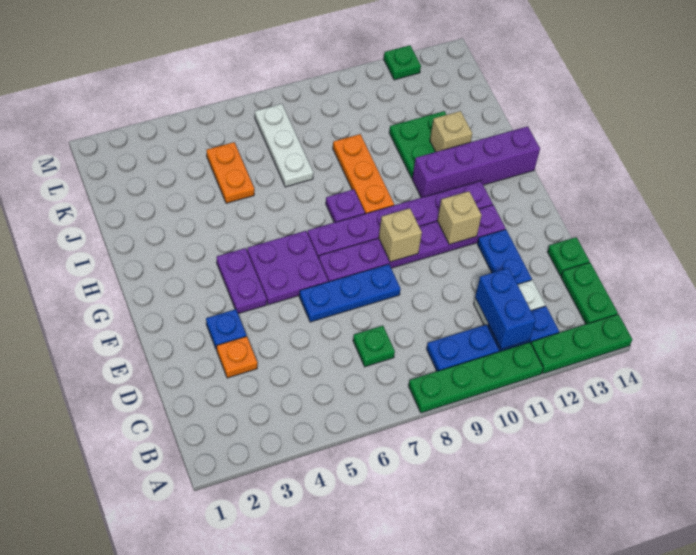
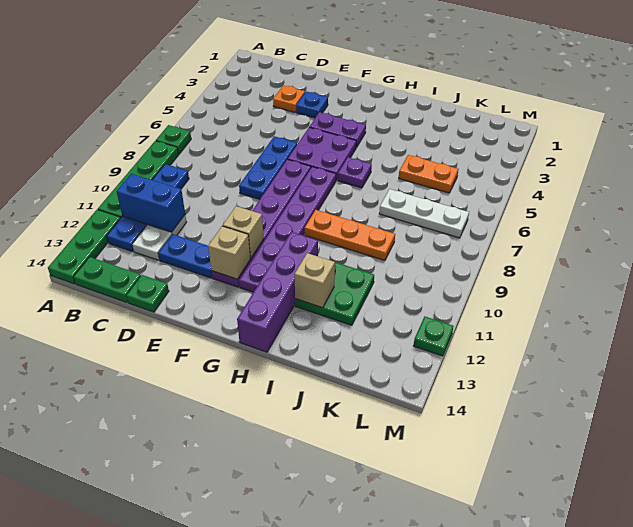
green plate C7 level 1 -> green plate A7 level 1
tan brick F9 level 2 -> tan brick F12 level 2
purple plate H8 level 1 -> purple plate H6 level 1

